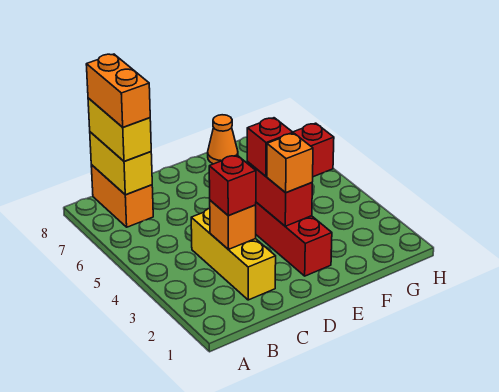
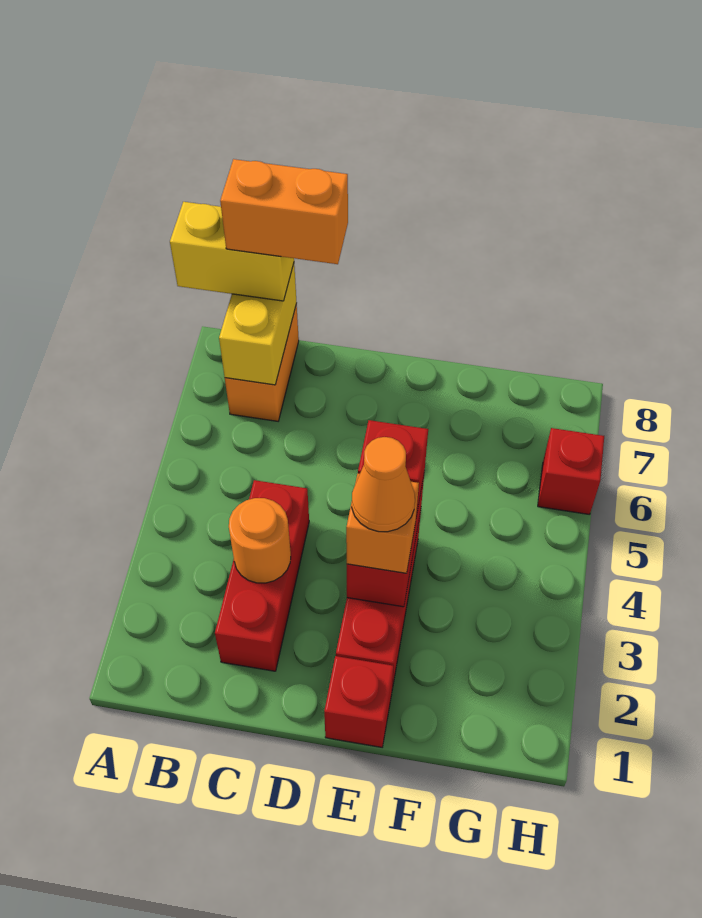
yellow brick B7:B8 level 3 -> yellow brick A8:B8 level 3
orange brick B7:B8 level 4 -> orange brick B8:C8 level 4
yellow brick C2:C4 level 1 -> red brick C2:C4 level 1
orange brick C3 level 2 -> orange round brick C3 level 2
red brick C3 level 3 -> red brick E1 level 1
orange cone F8 level 1 -> orange cone E3 level 4

